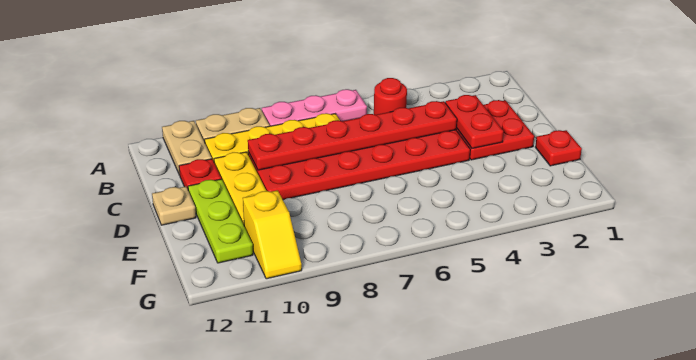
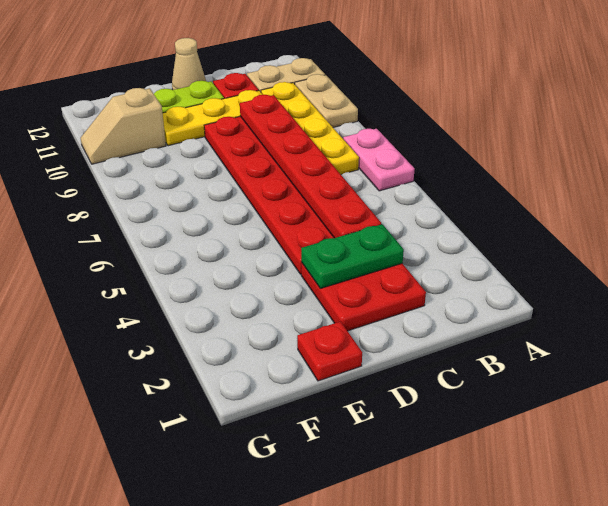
pink plate A6:A8 level 1 -> pink plate A6:A7 level 1
red round brick B5 level 1 -> none
red plate C3:D3 level 2 -> green plate C3:D3 level 2
tan plate D12 level 1 -> tan cone D12 level 1
yellow slope F10:G10 level 1 top F -> tan slope F10:G10 level 1 top F

